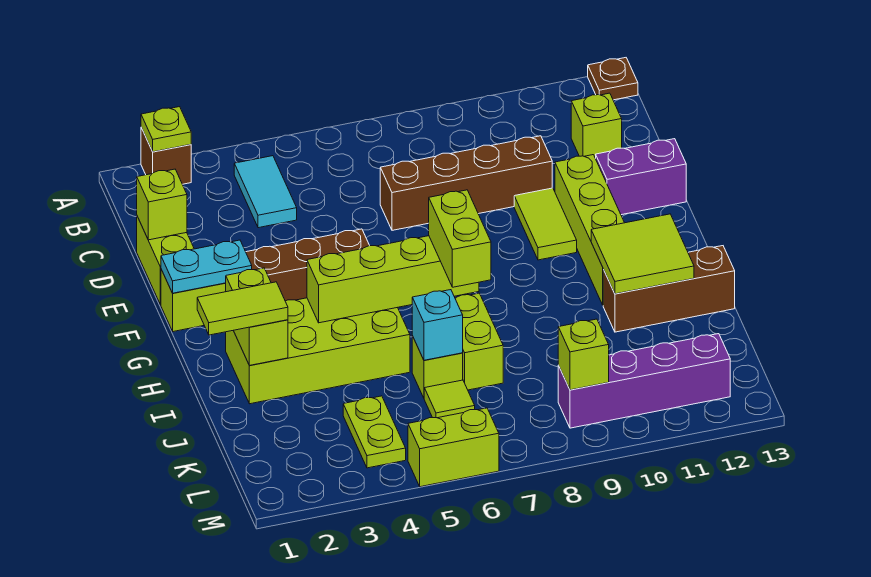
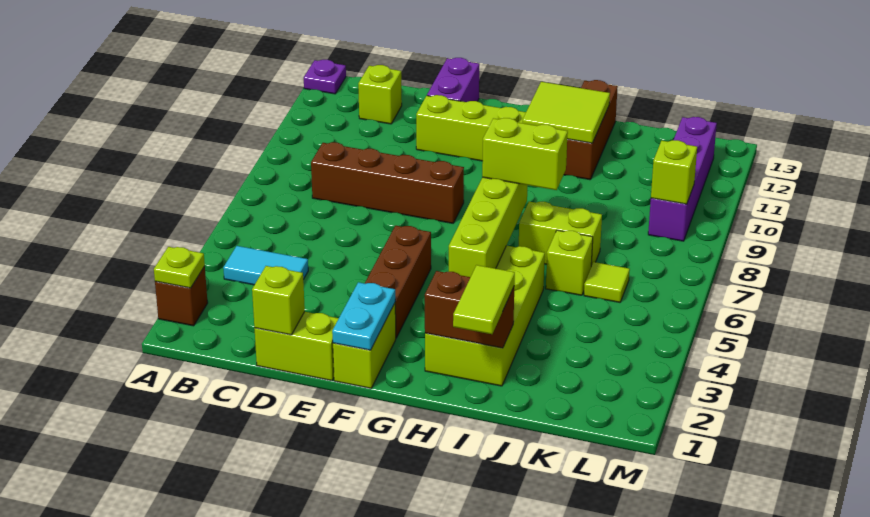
brown plate A13 level 1 -> purple plate A13 level 1
brown brick D7:D10 level 1 -> brown brick C8:F8 level 1
lime tile E10:F10 level 1 -> none
lime brick H2:I2 level 2 -> brown brick H2:I2 level 2
cyan brick J6 level 2 -> none
lime plate K4:L4 level 1 -> none
lime brick M5:M6 level 1 -> none

